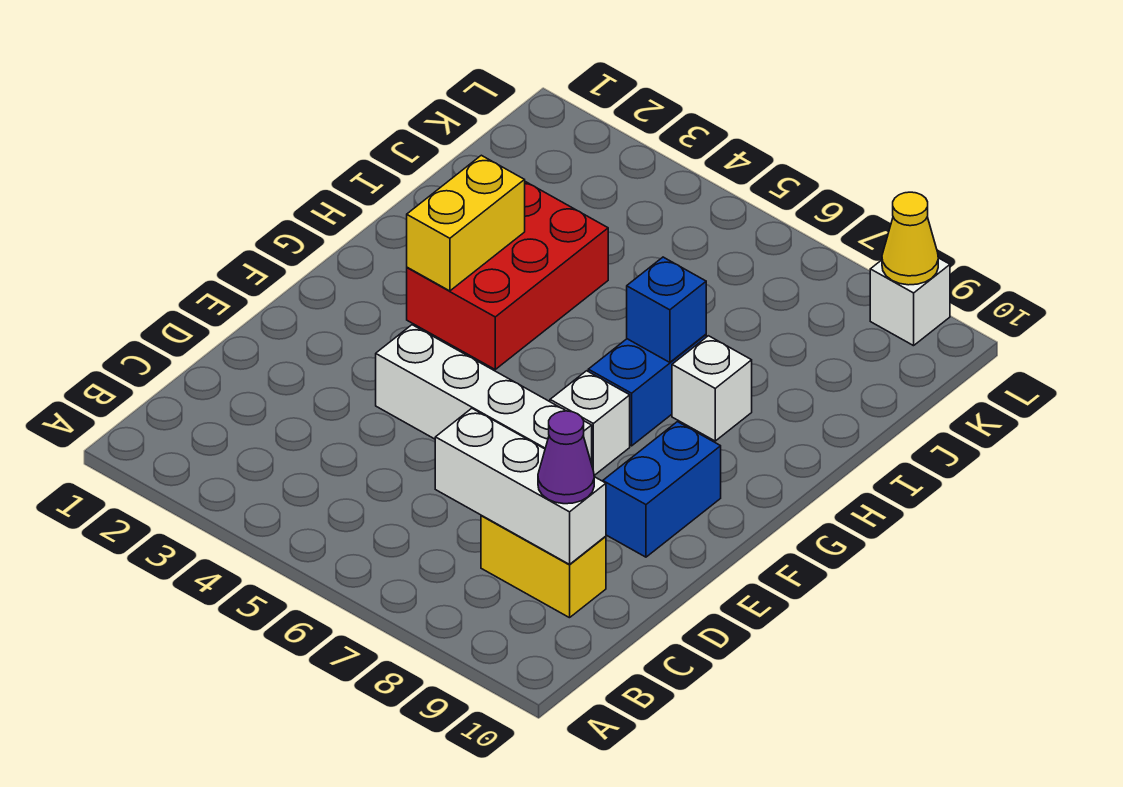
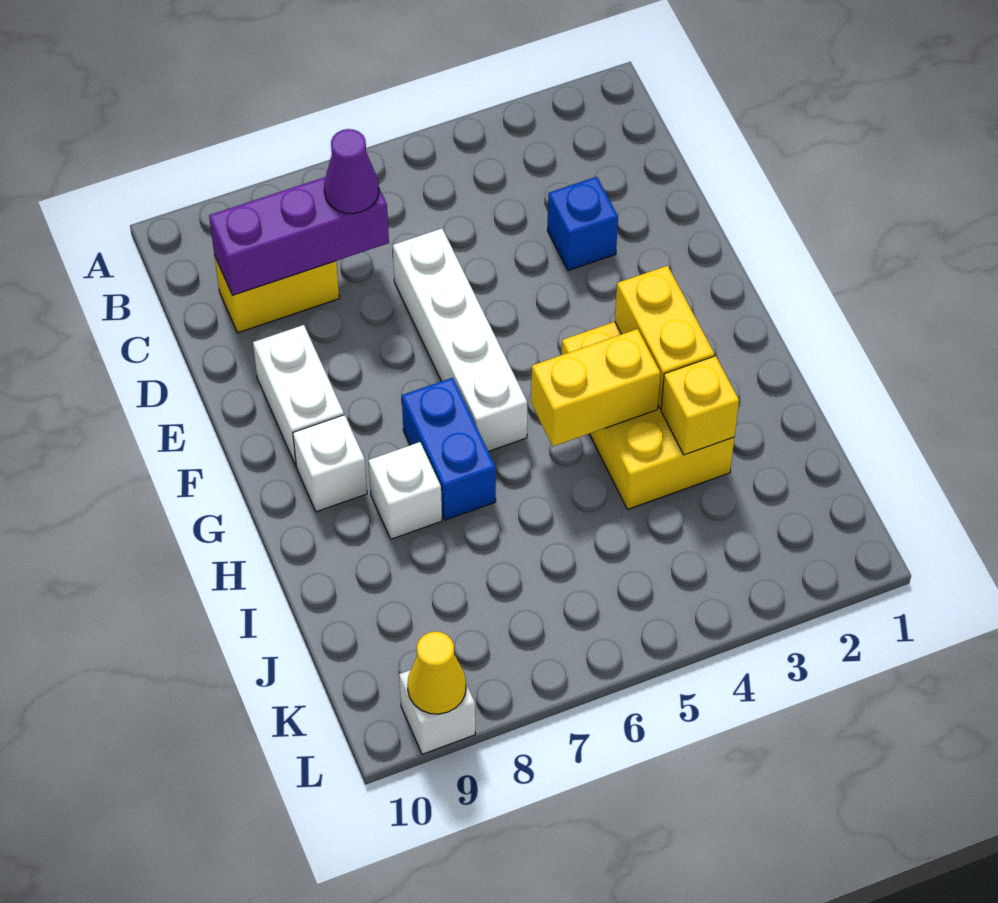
white brick C7:C9 level 2 -> purple brick C7:C9 level 2
purple cone C9 level 3 -> purple cone C7 level 3
white brick E4:E7 level 1 -> white brick D6:G6 level 1
blue brick E9:F9 level 1 -> white brick E9:F9 level 1
white brick F7 level 1 -> white brick G9 level 1
red brick G3:I4 level 1 -> yellow brick G3:I4 level 1
none -> yellow brick H4:H5 level 2
blue brick H7 level 2 -> blue brick D3 level 1
none -> yellow brick I3 level 2

